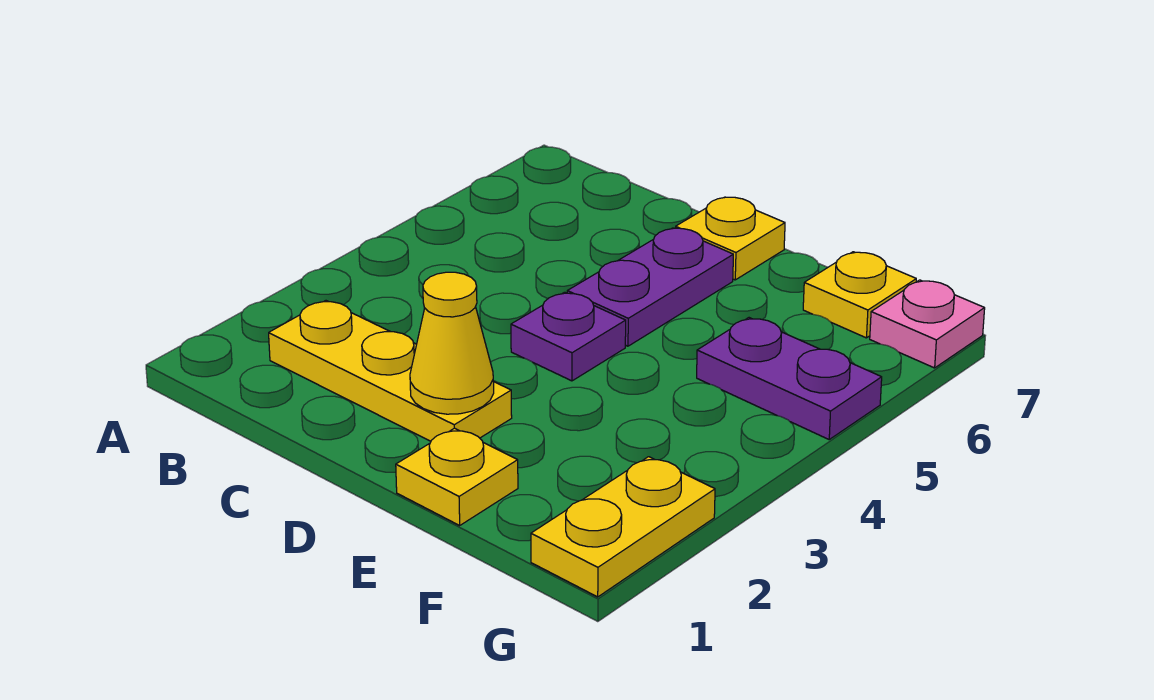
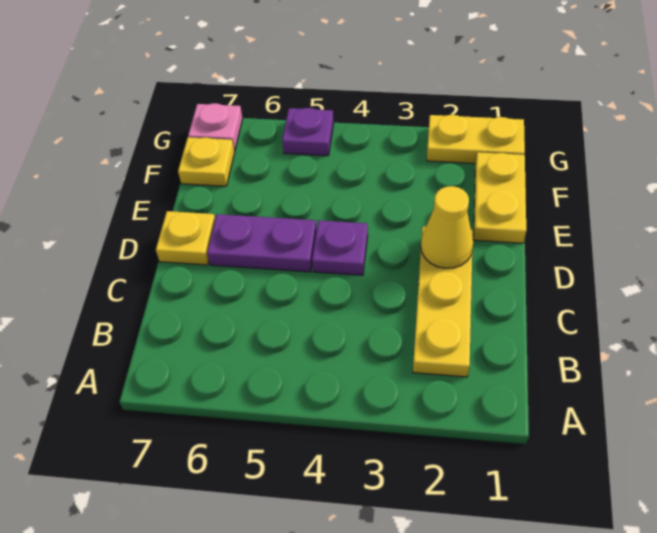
yellow plate E1 level 1 -> yellow plate E1:F1 level 1
purple plate F5:G5 level 1 -> purple plate G5 level 1

